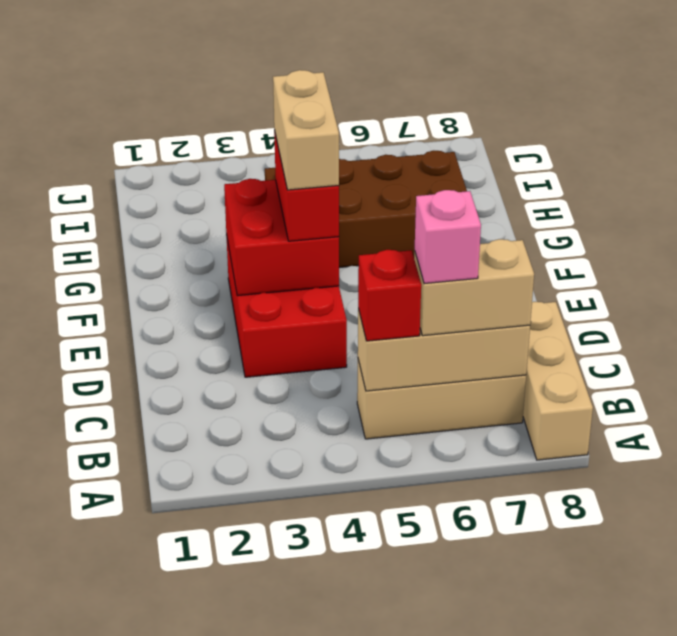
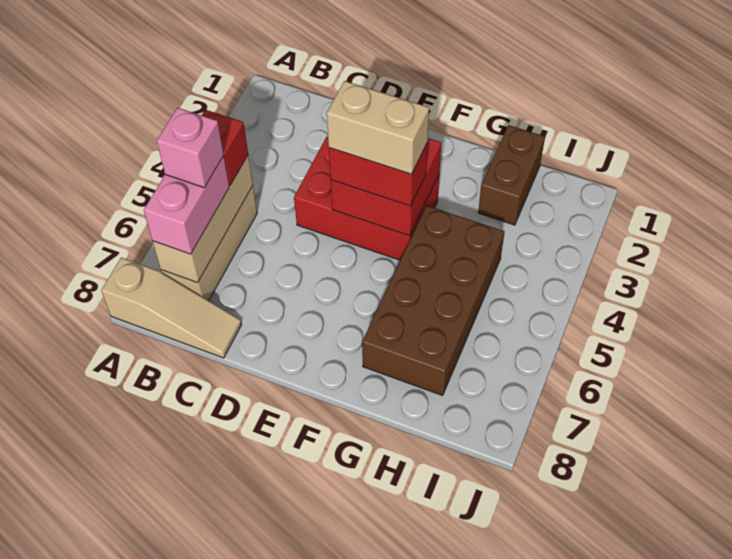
tan brick A8:C8 level 1 -> tan slope A8:C8 level 1 top A
tan brick B6:B7 level 3 -> pink brick B6:B7 level 3
none -> brown brick H1:H2 level 1

